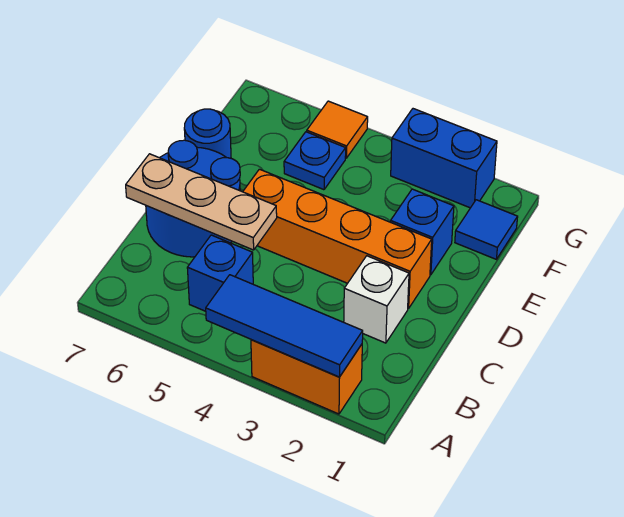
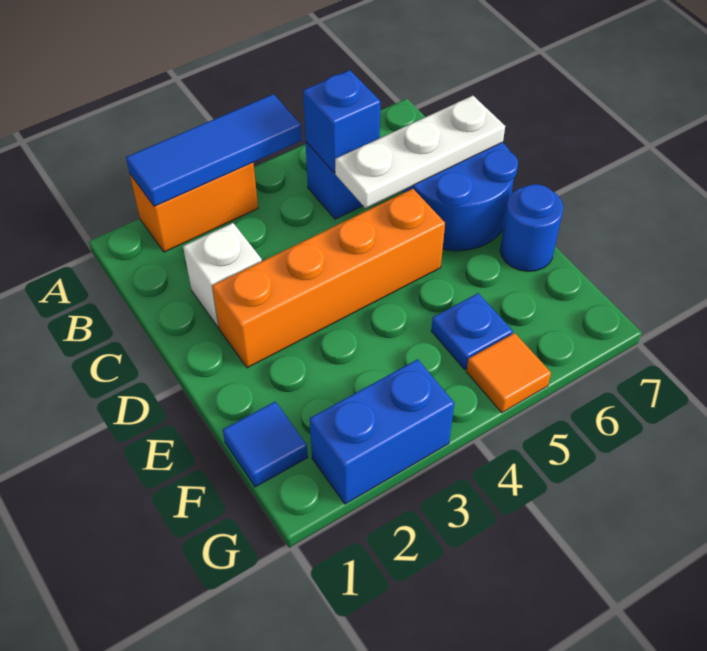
tan plate C5:C7 level 2 -> white plate C5:C7 level 2
blue brick E2 level 1 -> blue brick B5 level 2

